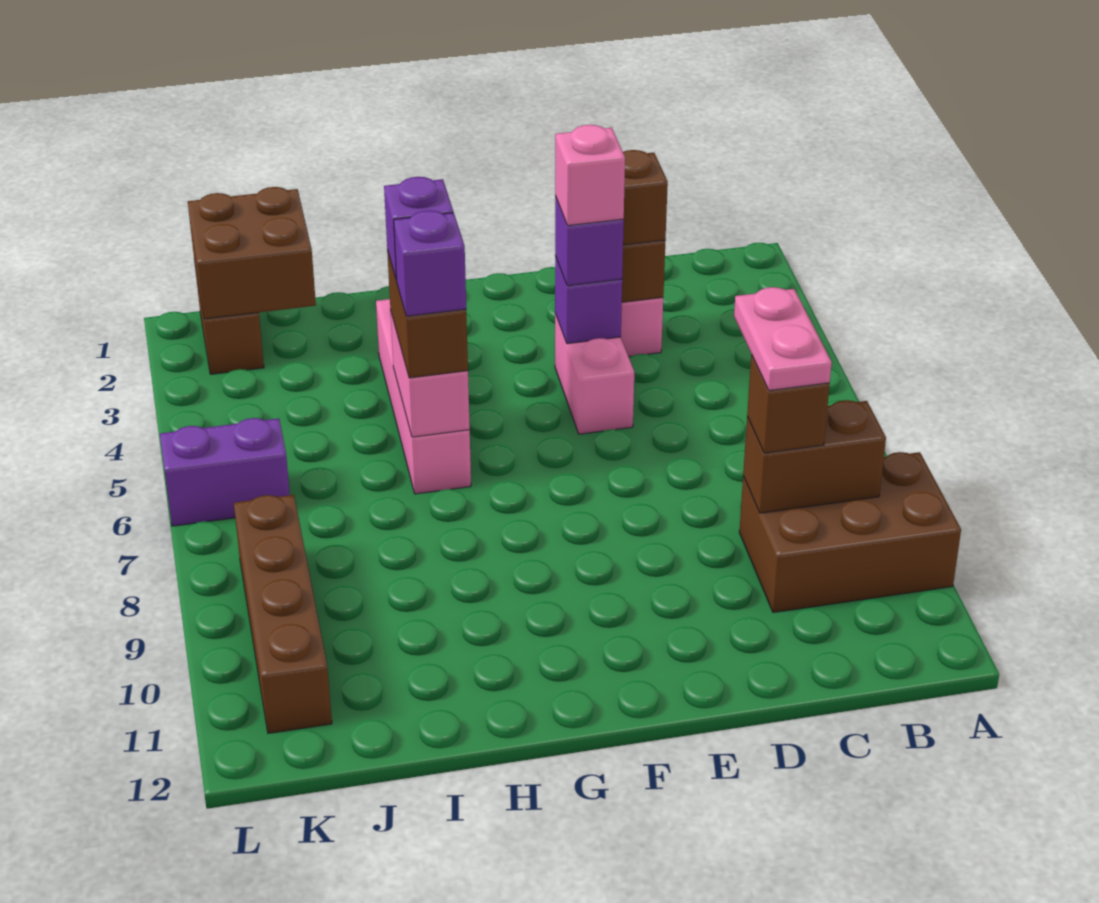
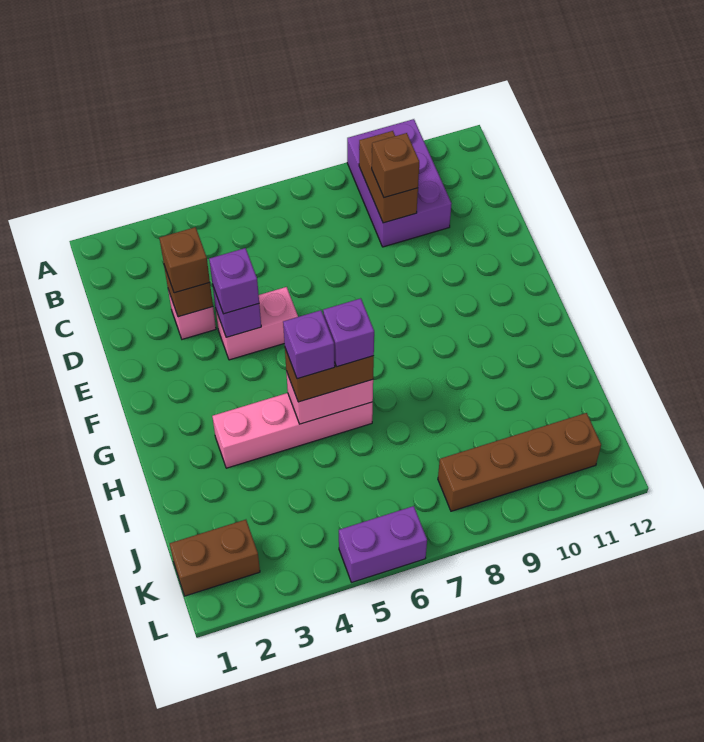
brown brick A9:C10 level 1 -> purple brick A9:C10 level 1
pink plate C8:C9 level 4 -> none
pink brick E4 level 4 -> none
brown brick J1:K2 level 2 -> none
purple brick K6:L6 level 1 -> purple brick L5:L6 level 1

